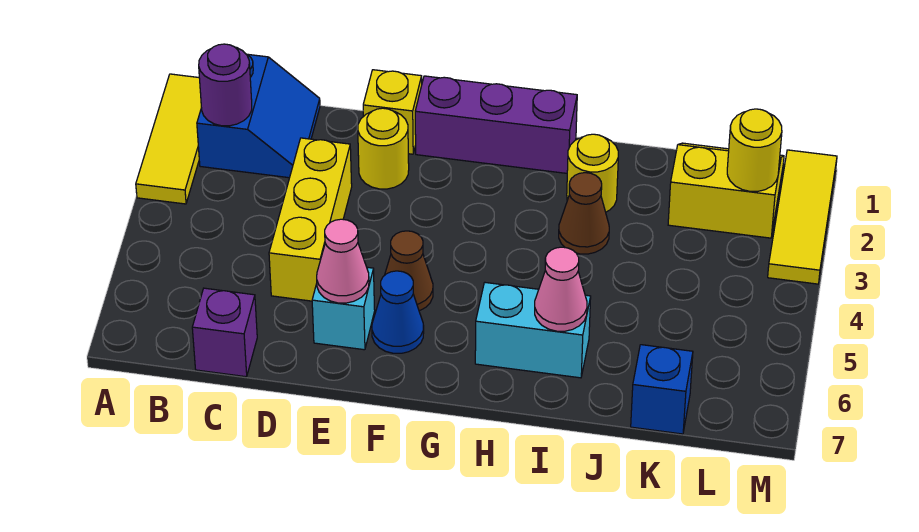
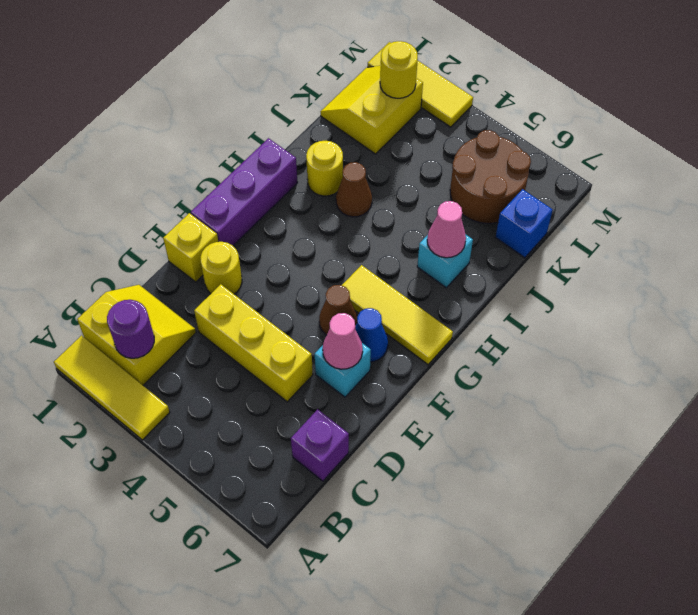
blue slope B1:C2 level 1 top B -> yellow slope B1:C2 level 1 top B
none -> yellow tile G5:G7 level 1
cyan brick H6:I6 level 1 -> cyan brick I6 level 1
none -> brown round brick K5:L6 level 1

